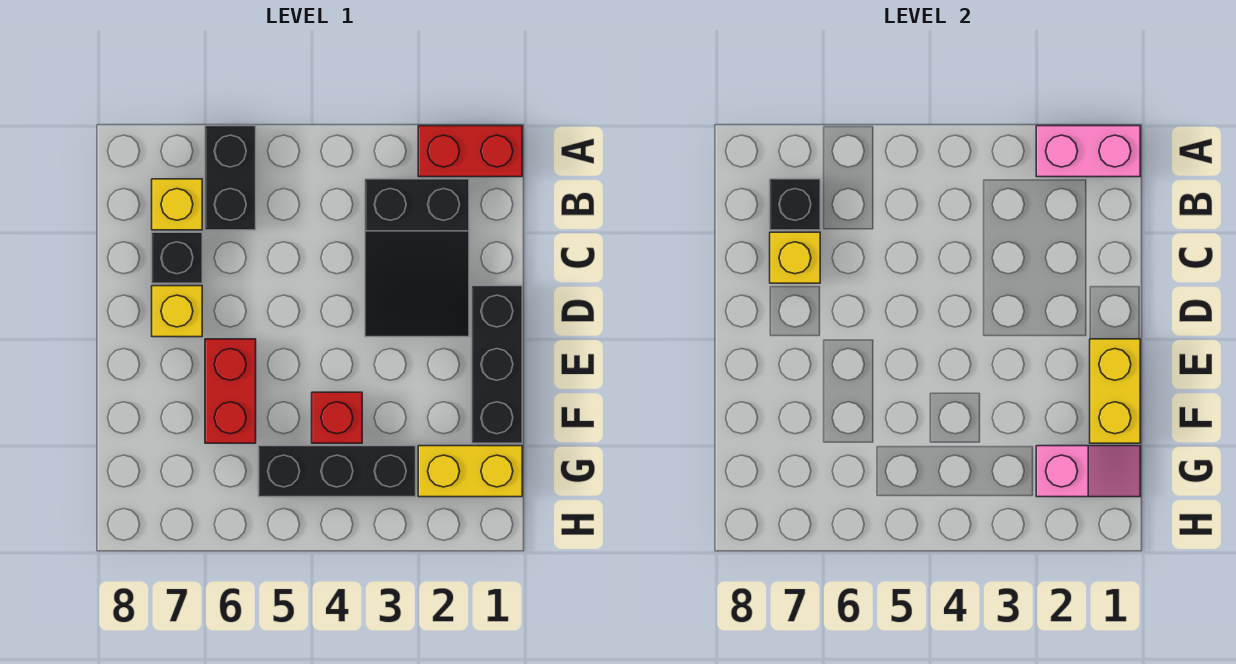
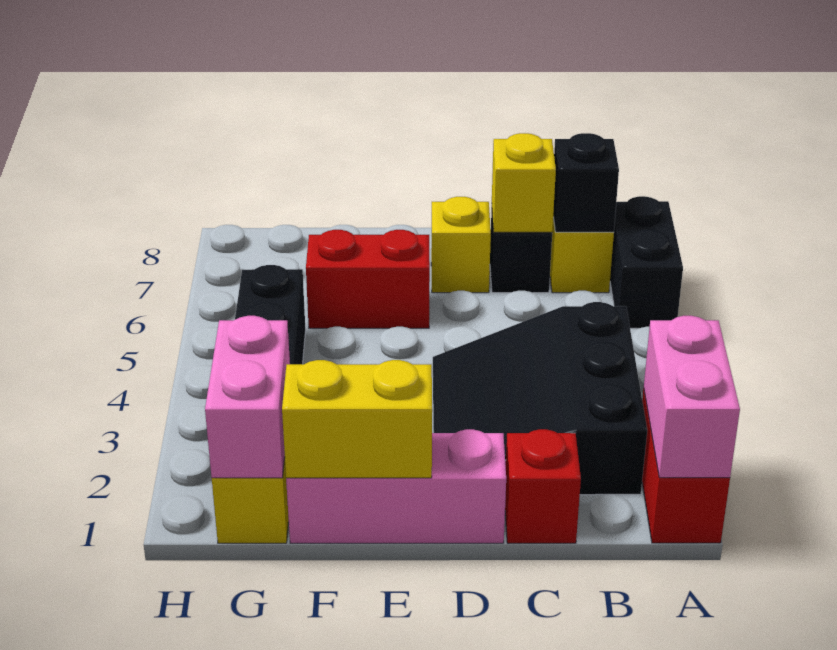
black brick A6:B6 level 1 -> black brick A6:A7 level 1
black slope B2:D3 level 1 top B -> black slope B2:D4 level 1 top B
black brick D1:F1 level 1 -> pink brick D1:F1 level 1
red brick F4 level 1 -> red brick C1 level 1
pink slope G1:G2 level 2 top 2 -> pink brick G1:G2 level 2

